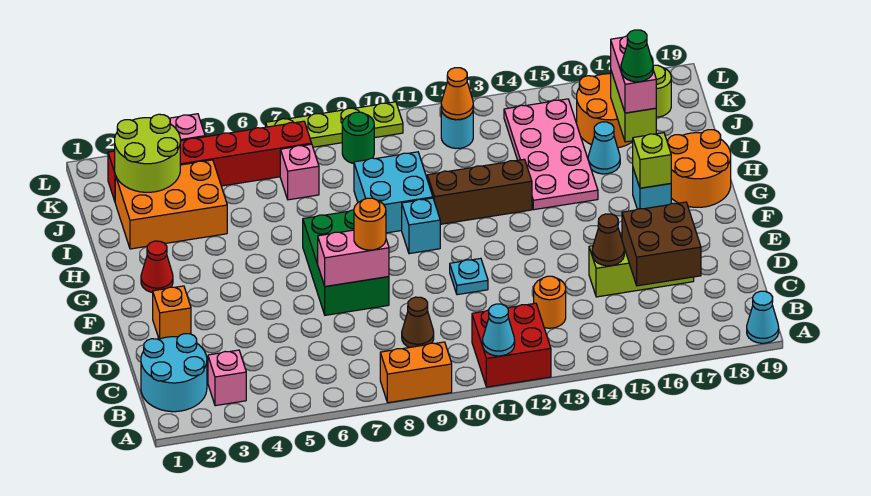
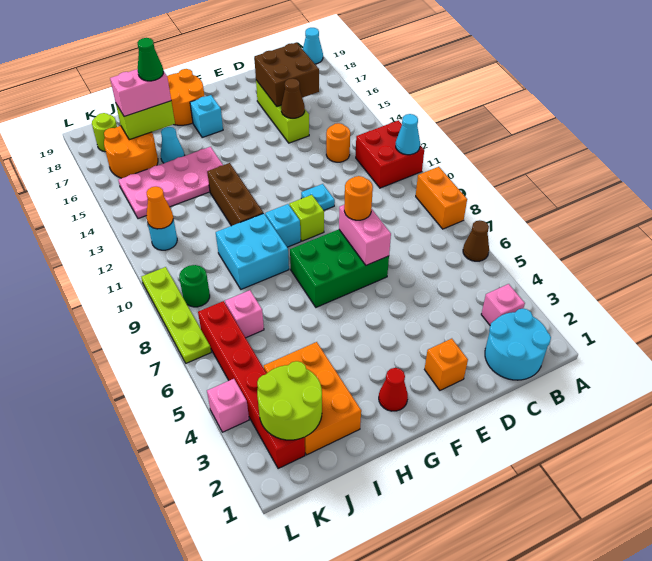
brown cone C9 level 1 -> brown cone A6 level 1
lime brick G17 level 2 -> lime brick F10 level 1

